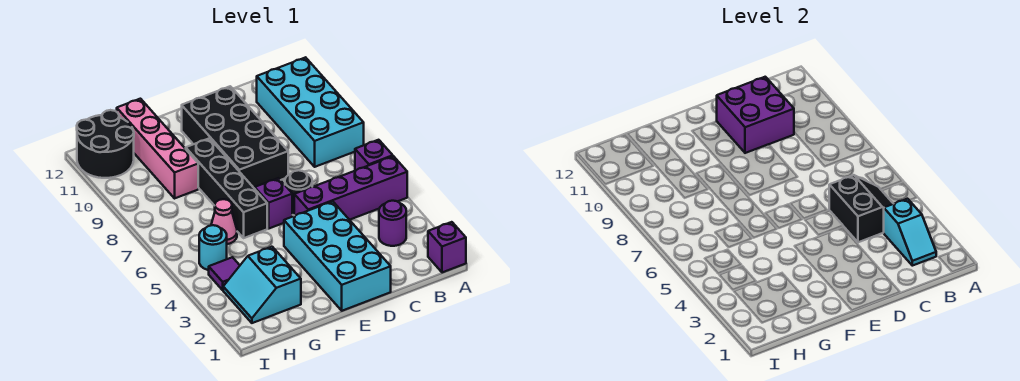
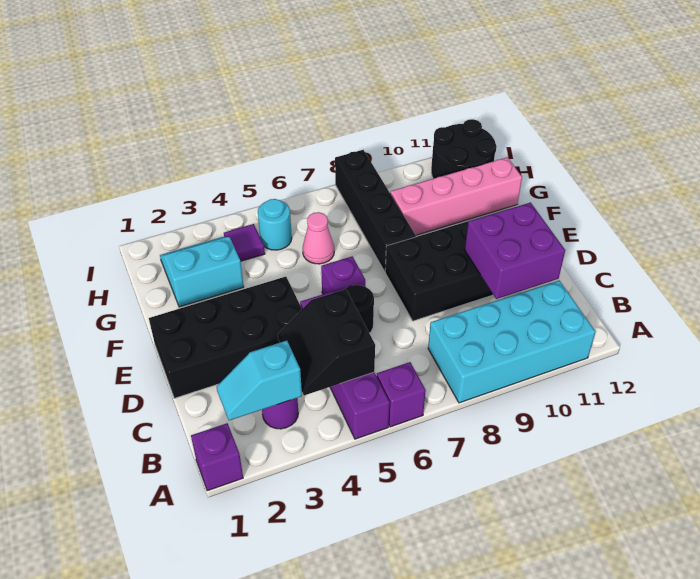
black slope B4:C5 level 2 top C -> black slope B4:C5 level 2 top 5
cyan brick D1:E4 level 1 -> black brick D1:E4 level 1
black brick F6:F9 level 1 -> black brick F8:I8 level 1

